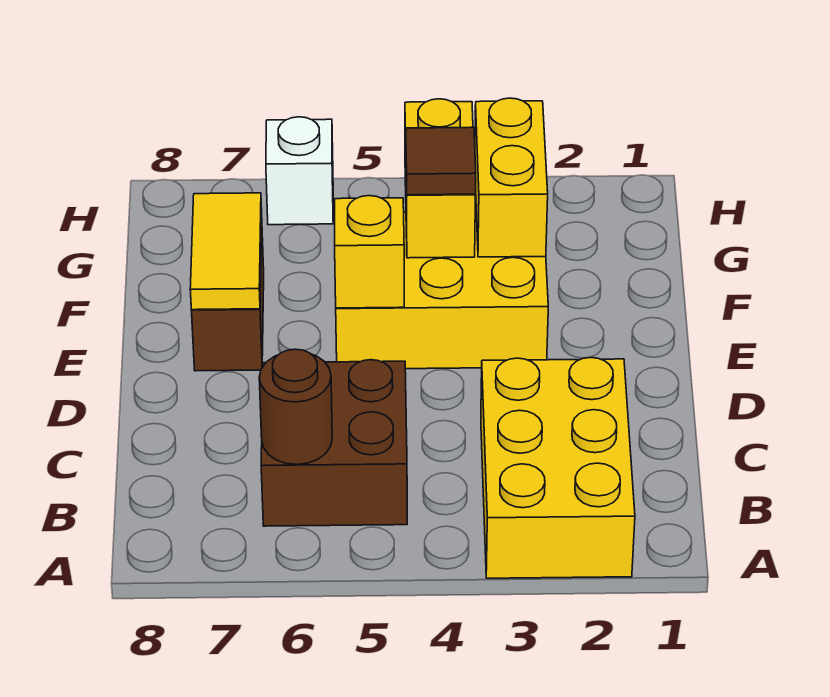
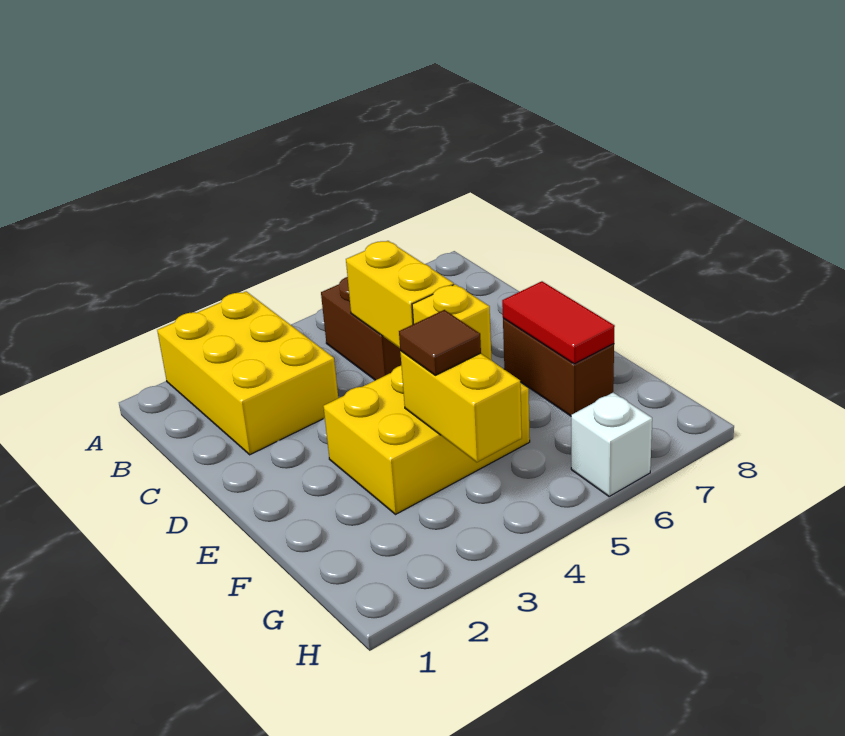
brown round brick B6 level 2 -> none
yellow tile E7:F7 level 2 -> red tile E7:F7 level 2
yellow brick F3:G3 level 2 -> yellow brick C5:D5 level 2

